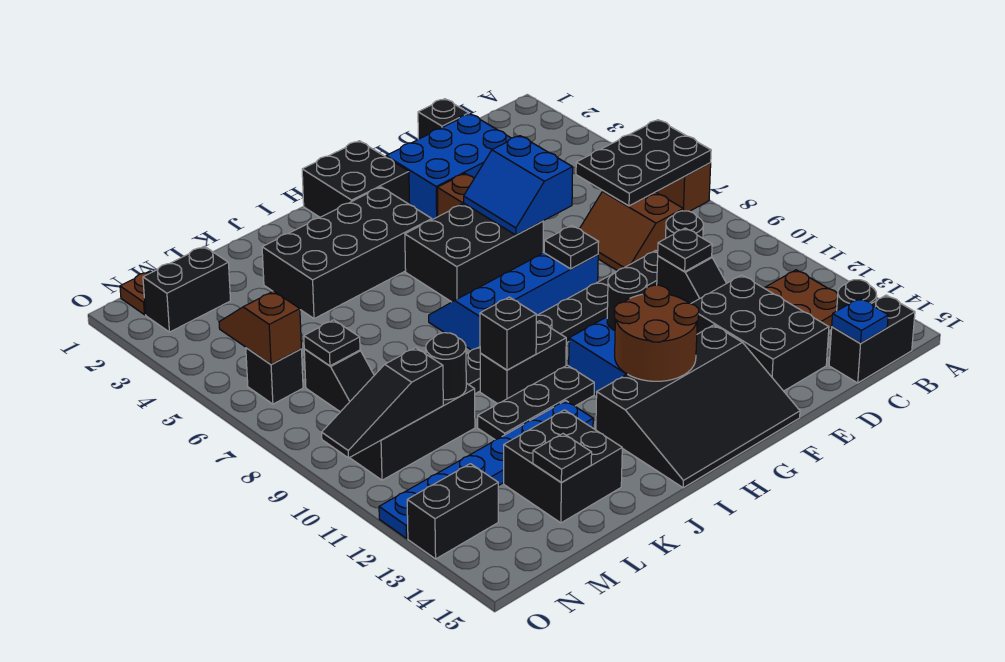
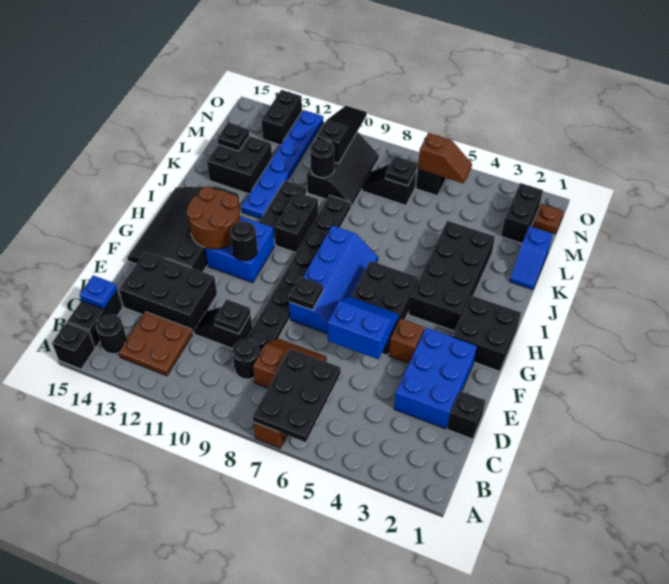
black brick J10 level 2 -> black brick A15 level 1
none -> blue slope K1:L1 level 1 top L

